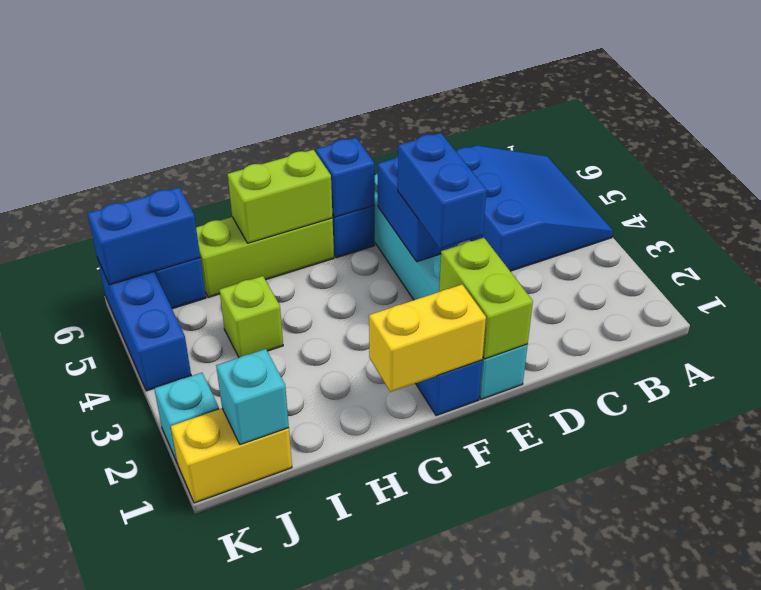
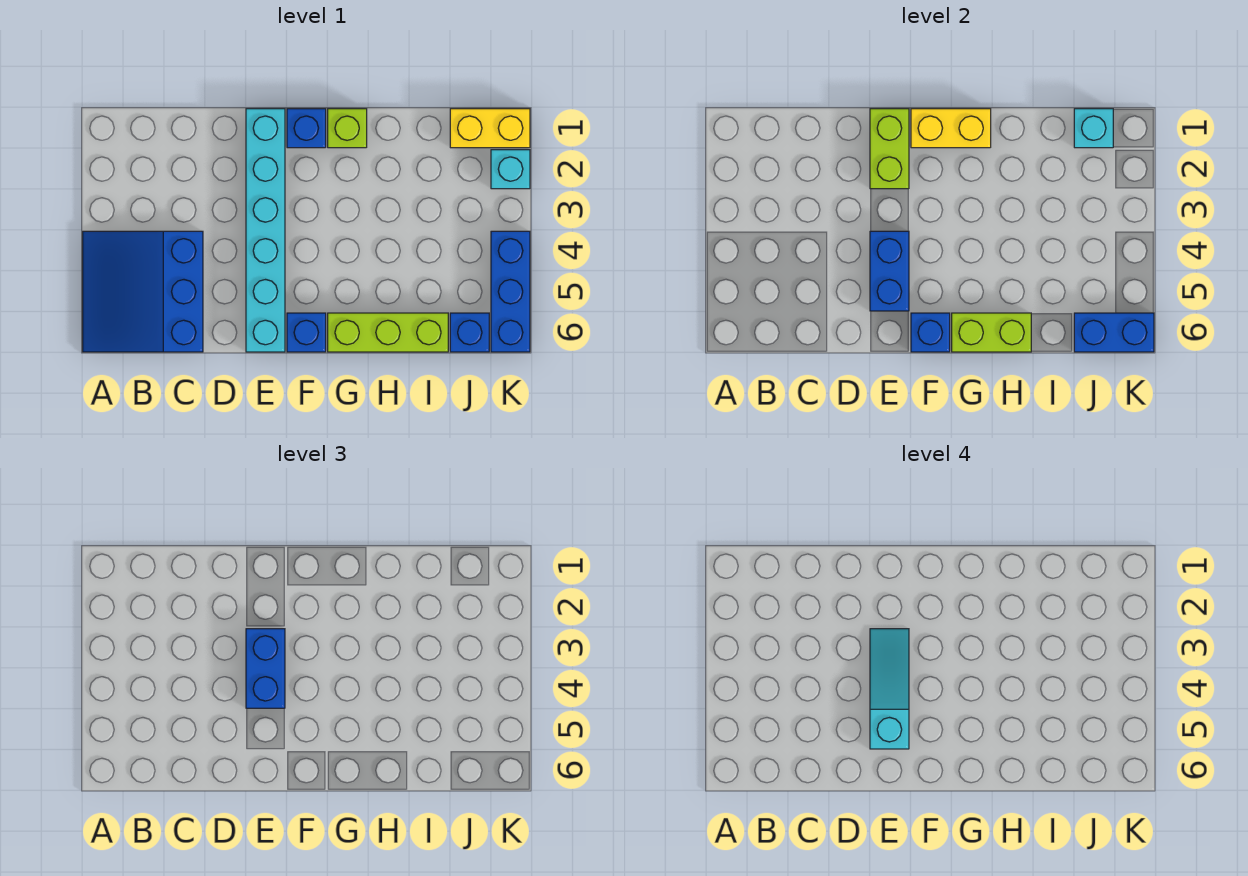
none -> cyan slope E3:E5 level 4 top 5
lime brick I4 level 1 -> lime brick G1 level 1

